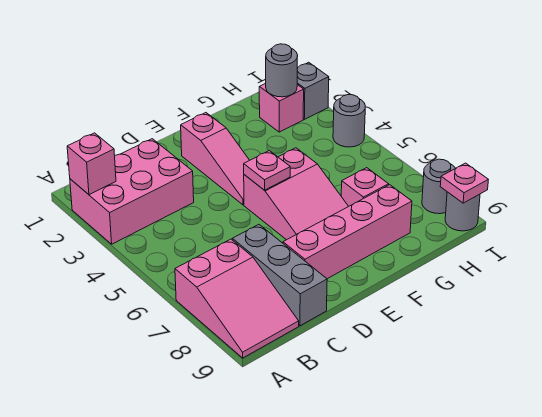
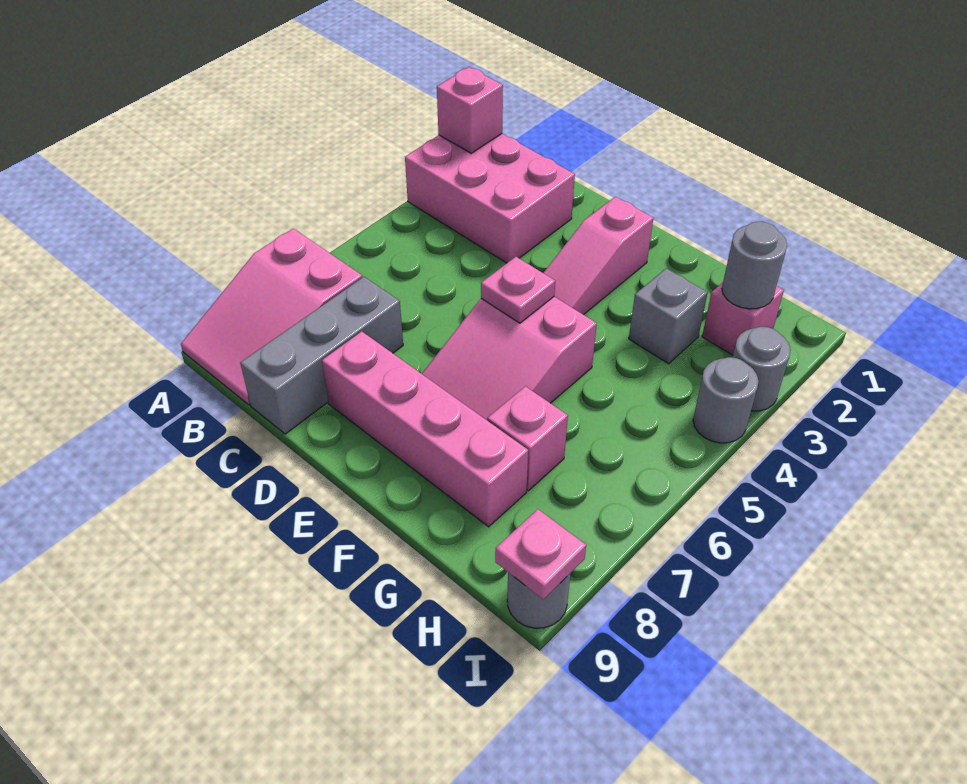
grey brick I2 level 1 -> grey brick G3 level 1
grey round brick I8 level 1 -> grey round brick I3 level 1

